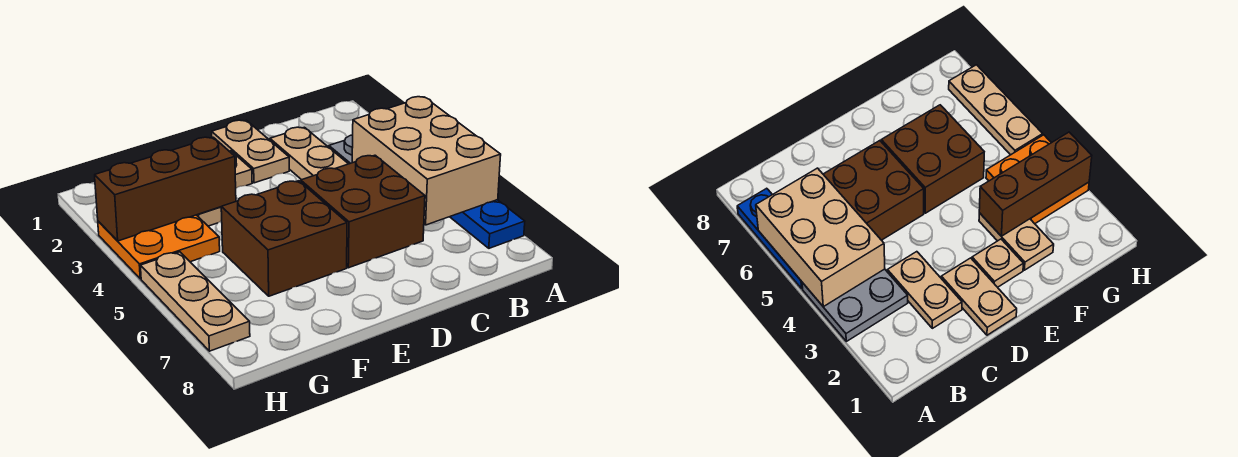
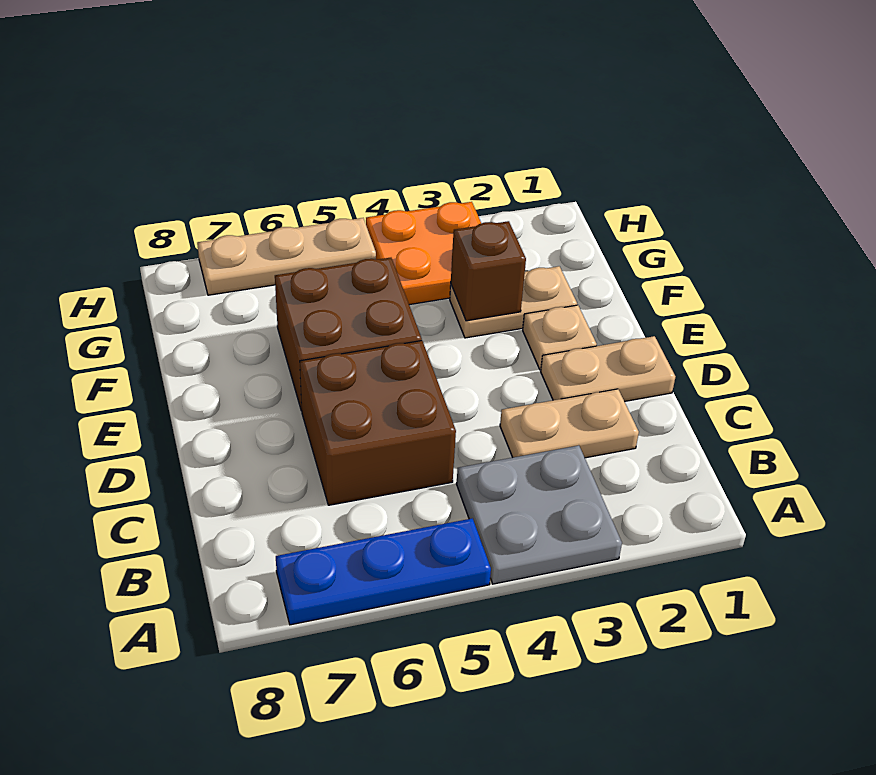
tan brick A4:B6 level 2 -> none
brown brick F3:H3 level 2 -> brown brick F3 level 2

